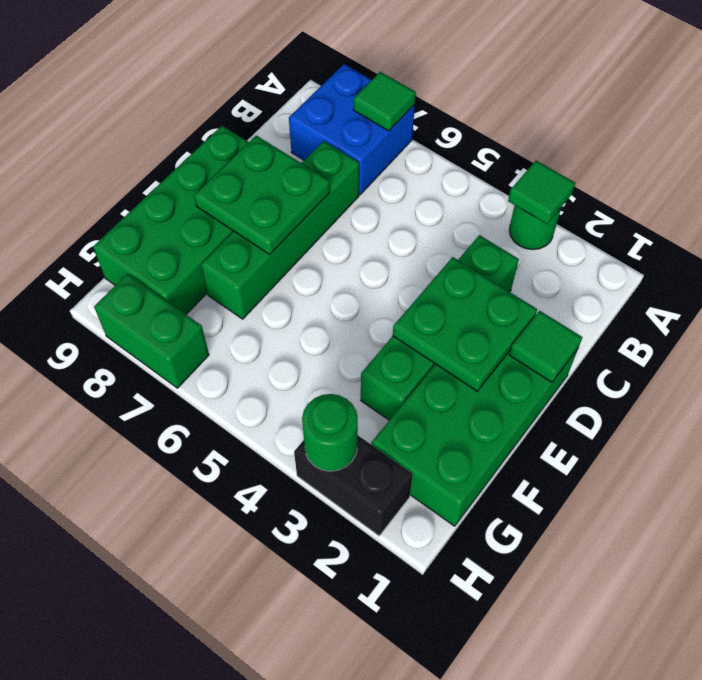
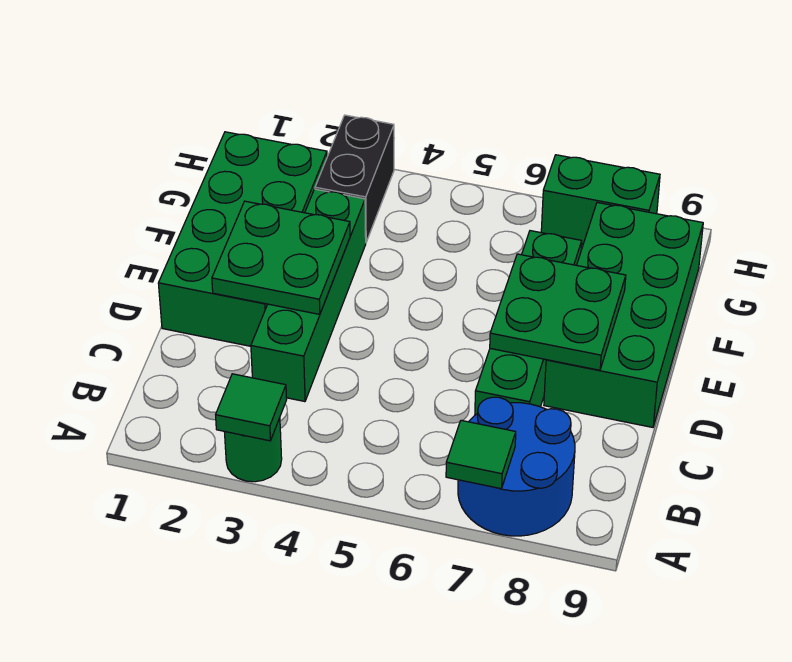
blue brick A7:B8 level 1 -> blue round brick A7:B8 level 1
green tile D1 level 2 -> none
black brick H2:H3 level 1 -> black brick G3:H3 level 1
green round brick H3 level 2 -> none

